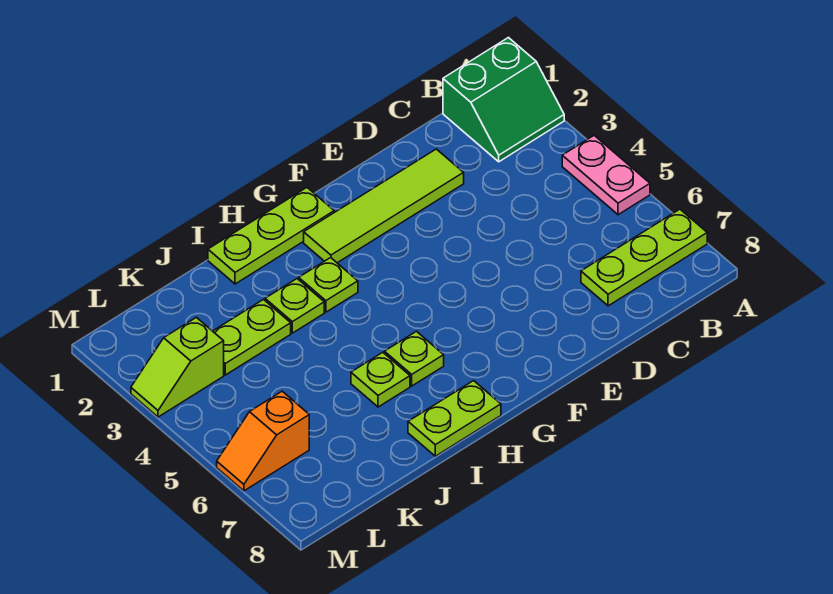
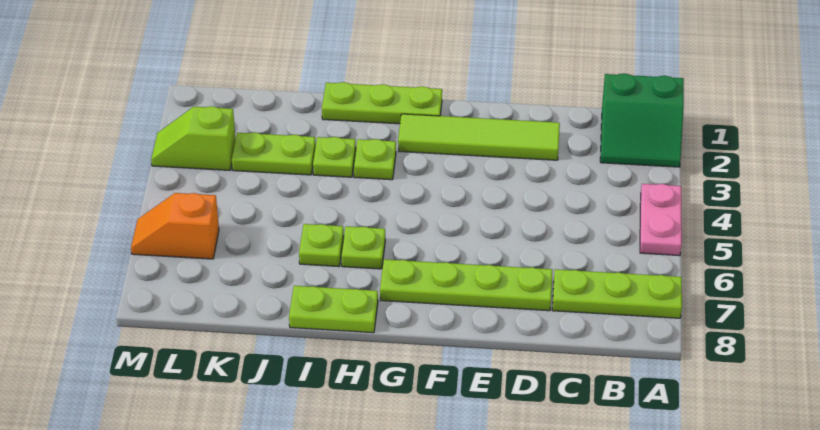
none -> lime plate D7:G7 level 1

